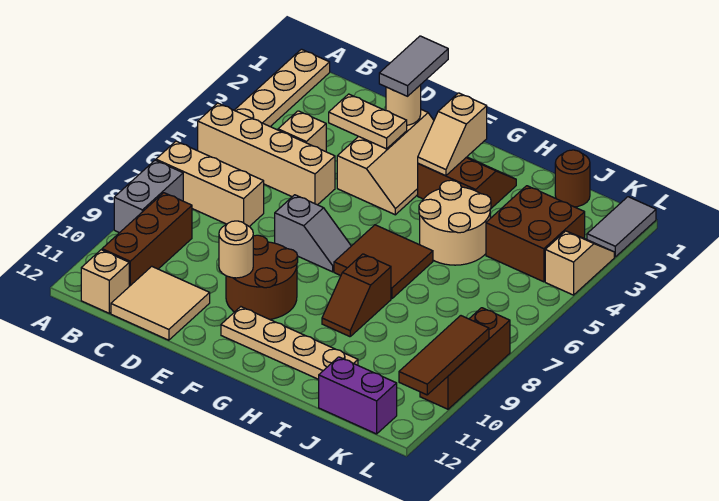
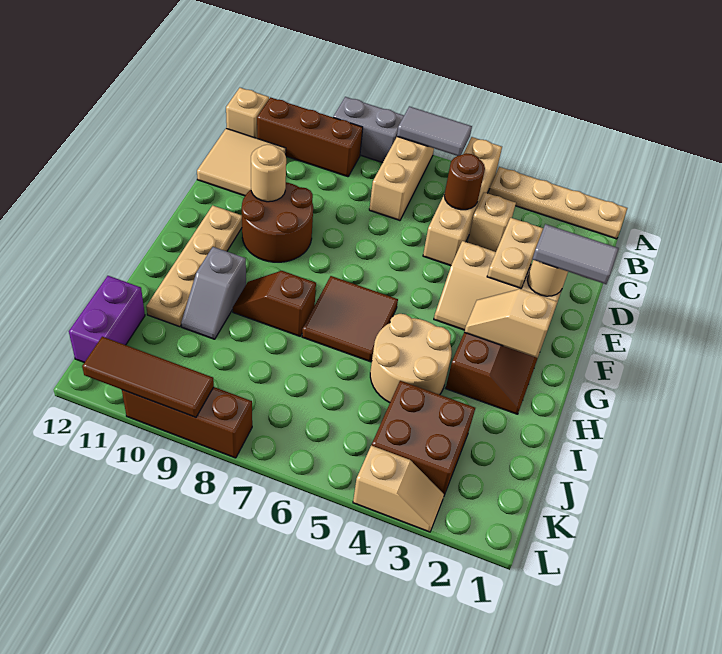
grey slope E7:F7 level 1 top E -> grey slope H10:I10 level 1 top H
brown round brick J1 level 1 -> brown round brick C5 level 2
grey tile L1:L2 level 1 -> grey tile A6:A7 level 2

